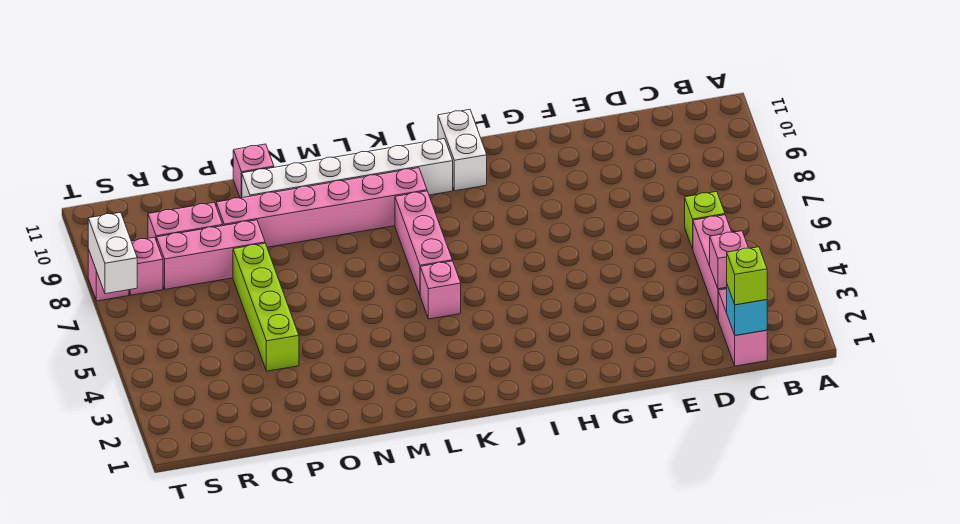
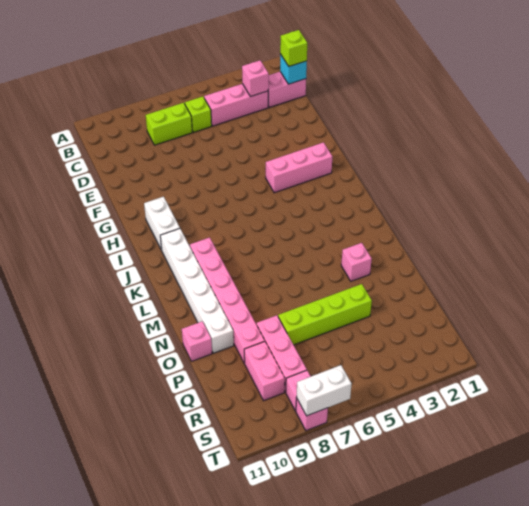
none -> lime brick C7:C8 level 1
white brick I10:I11 level 1 -> white brick H10:I10 level 1
pink brick K5 level 1 -> pink brick N3 level 1
pink brick K6:K8 level 1 -> pink brick H2:H4 level 1

